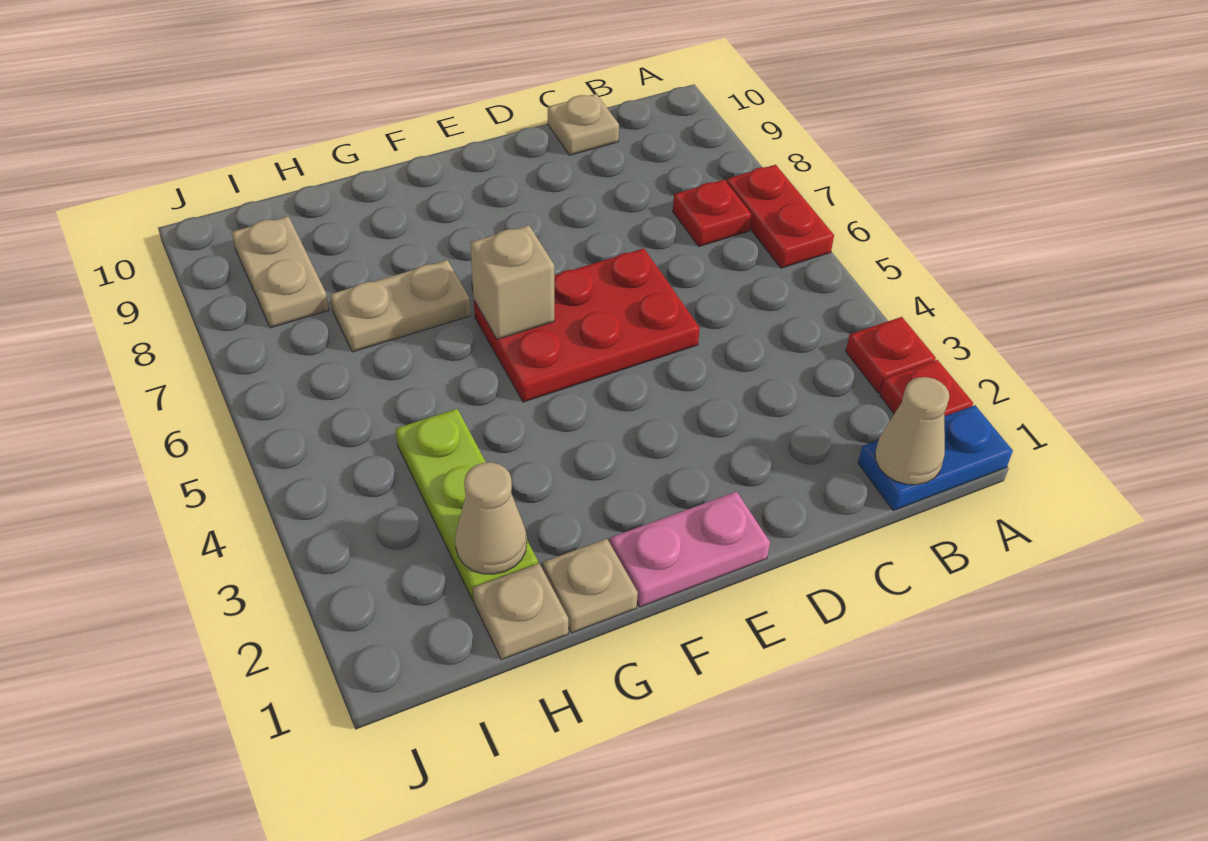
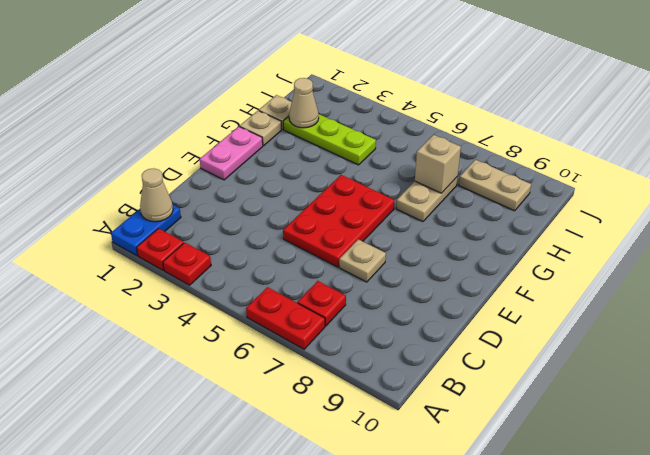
tan plate C10 level 1 -> tan plate D7 level 1
tan brick F6 level 2 -> tan brick H7 level 2

